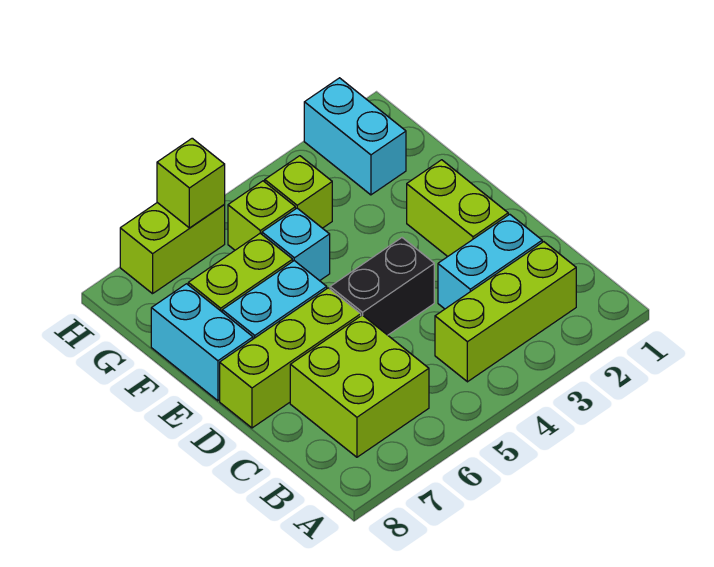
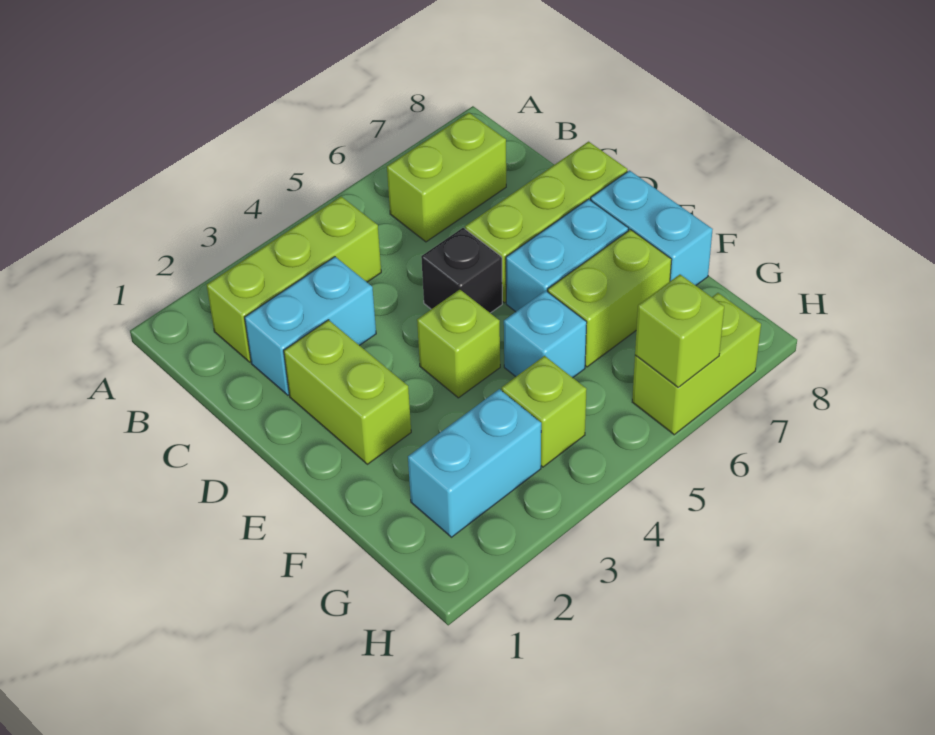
lime brick B6:C7 level 1 -> lime brick B6:B7 level 1
black brick D4:D5 level 1 -> black brick D5 level 1
cyan brick G2:H2 level 1 -> cyan brick G2:G3 level 1
lime brick G5 level 1 -> lime brick E4 level 1

